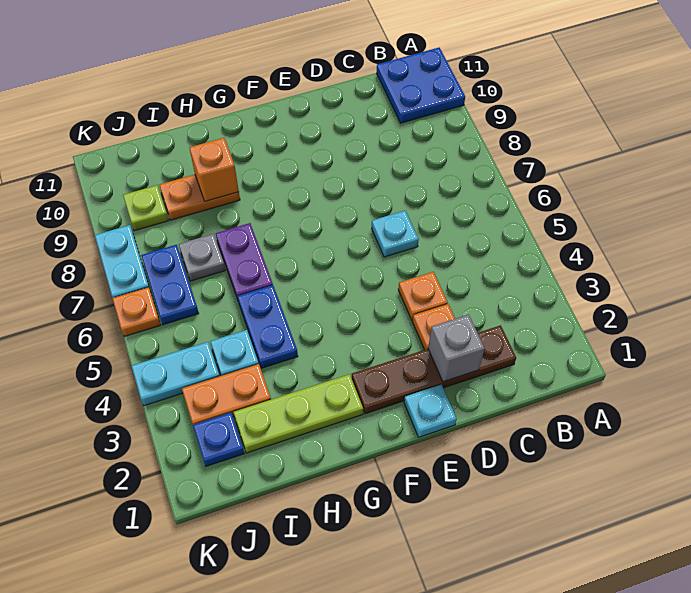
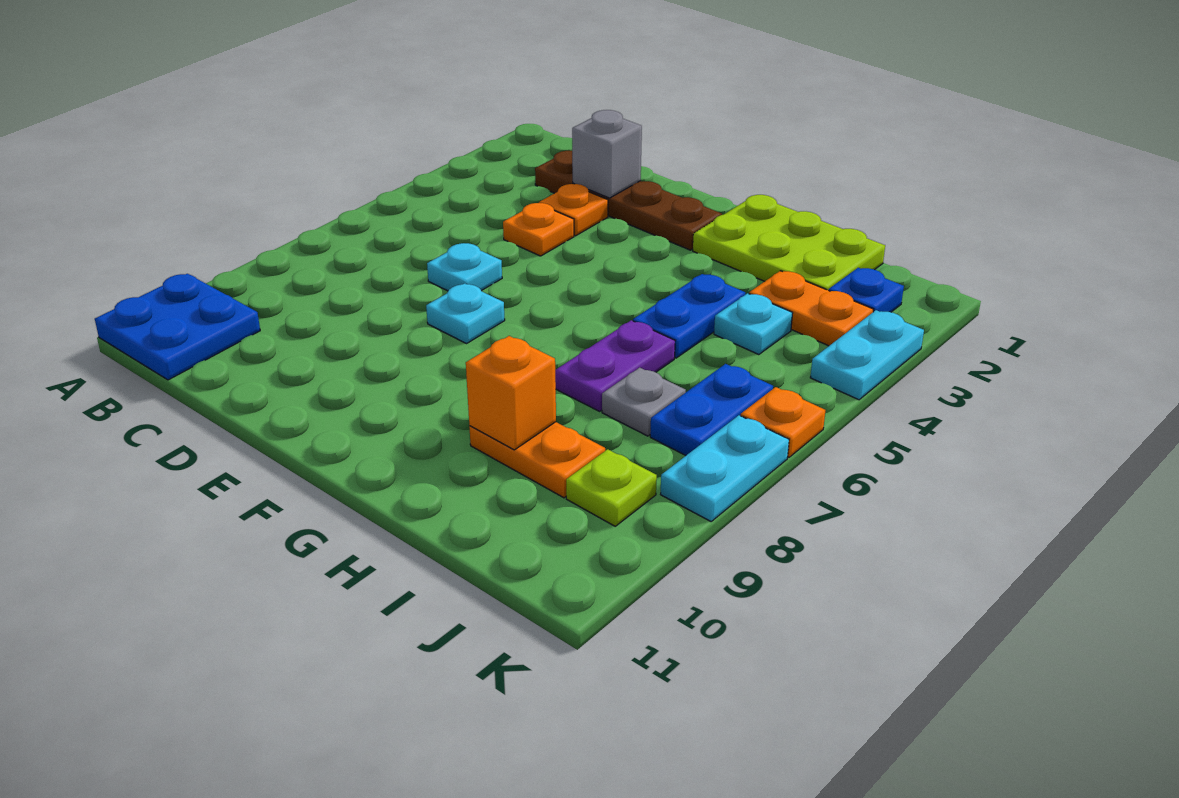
cyan plate E1 level 1 -> cyan plate E7 level 1
lime plate G2:I2 level 1 -> lime plate G1:I2 level 1
cyan plate J4:K4 level 1 -> cyan plate K3:K4 level 1

